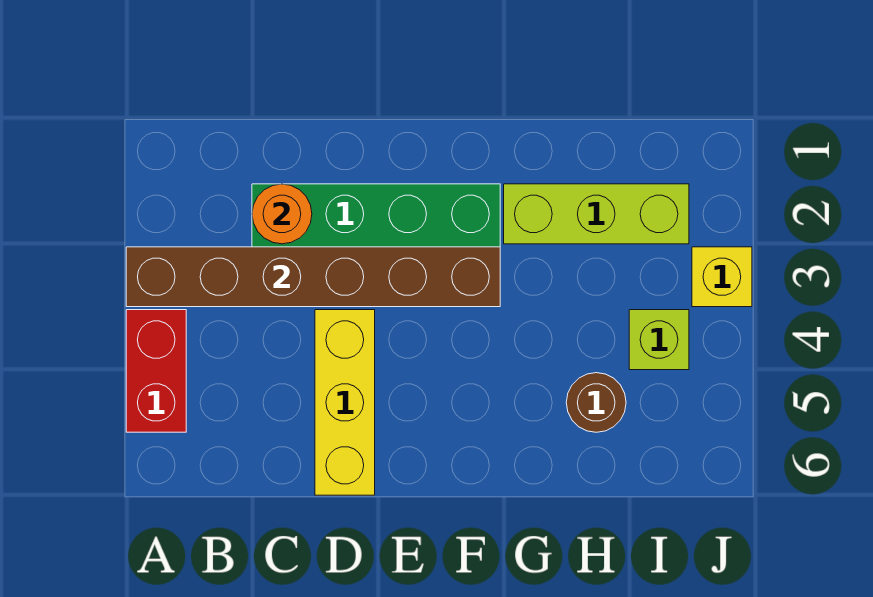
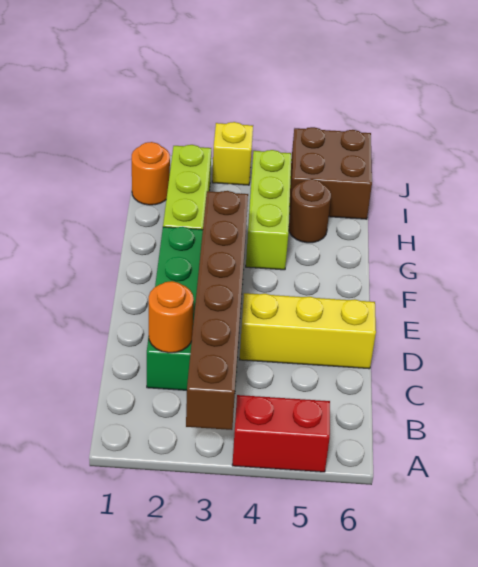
none -> orange round brick I1 level 1
lime brick I4 level 1 -> lime brick G4:I4 level 1
none -> brown brick I5:J6 level 1

